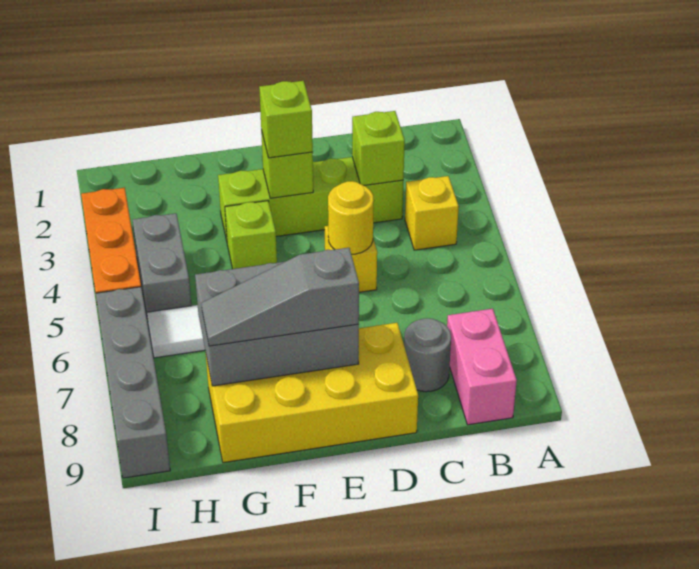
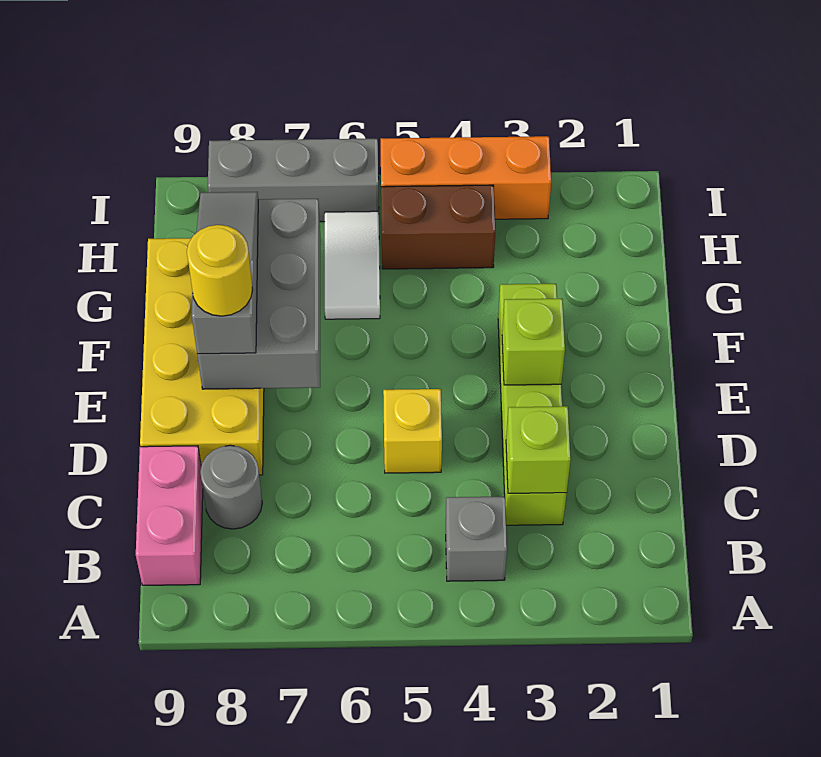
yellow brick B4 level 1 -> grey brick B4 level 1
pink brick B8:B9 level 1 -> pink brick B9:C9 level 1
yellow round brick D5 level 2 -> yellow round brick E8 level 4
lime brick E3 level 3 -> none
lime brick F4 level 1 -> none
grey brick H4:H5 level 1 -> brown brick H4:H5 level 1
grey brick I6:I9 level 1 -> grey brick I6:I8 level 1

